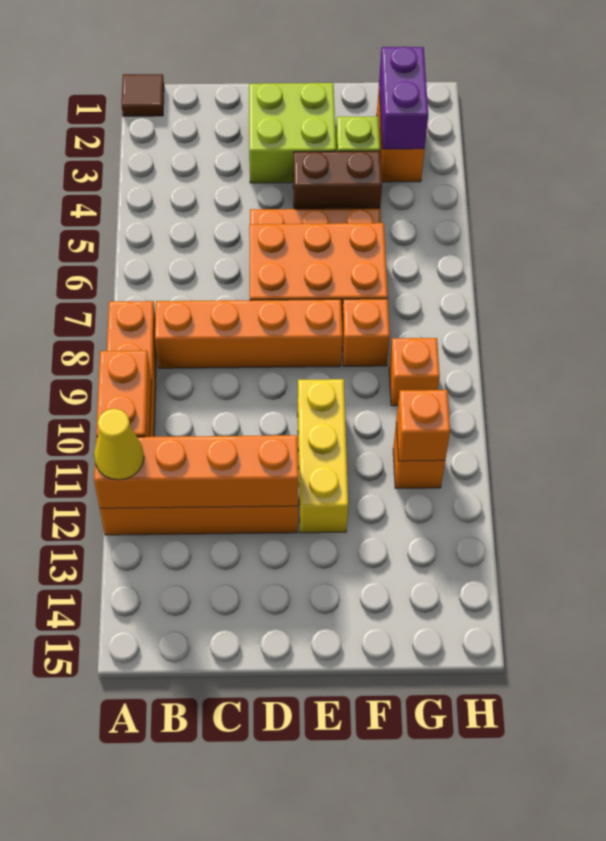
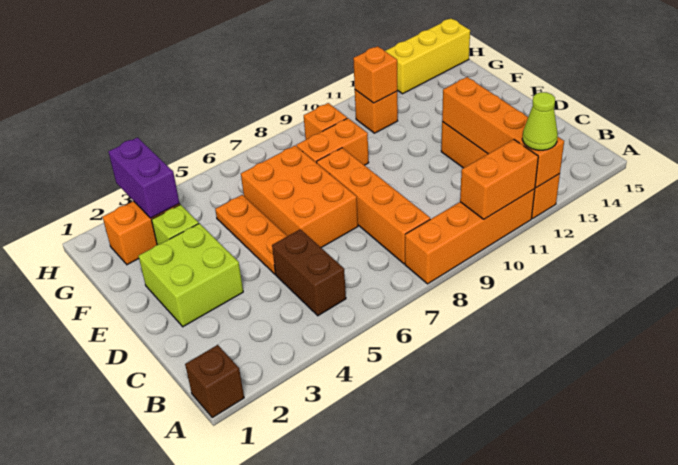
brown tile A1 level 1 -> brown brick A1 level 1
yellow cone A12 level 3 -> lime cone A12 level 3
brown brick E4:F4 level 1 -> brown brick B5:C5 level 1
yellow brick E10:E12 level 1 -> yellow brick H13:H15 level 1
orange brick F8 level 1 -> orange brick F8:F9 level 1
purple brick G2:G3 level 2 -> purple brick G3:H3 level 2

